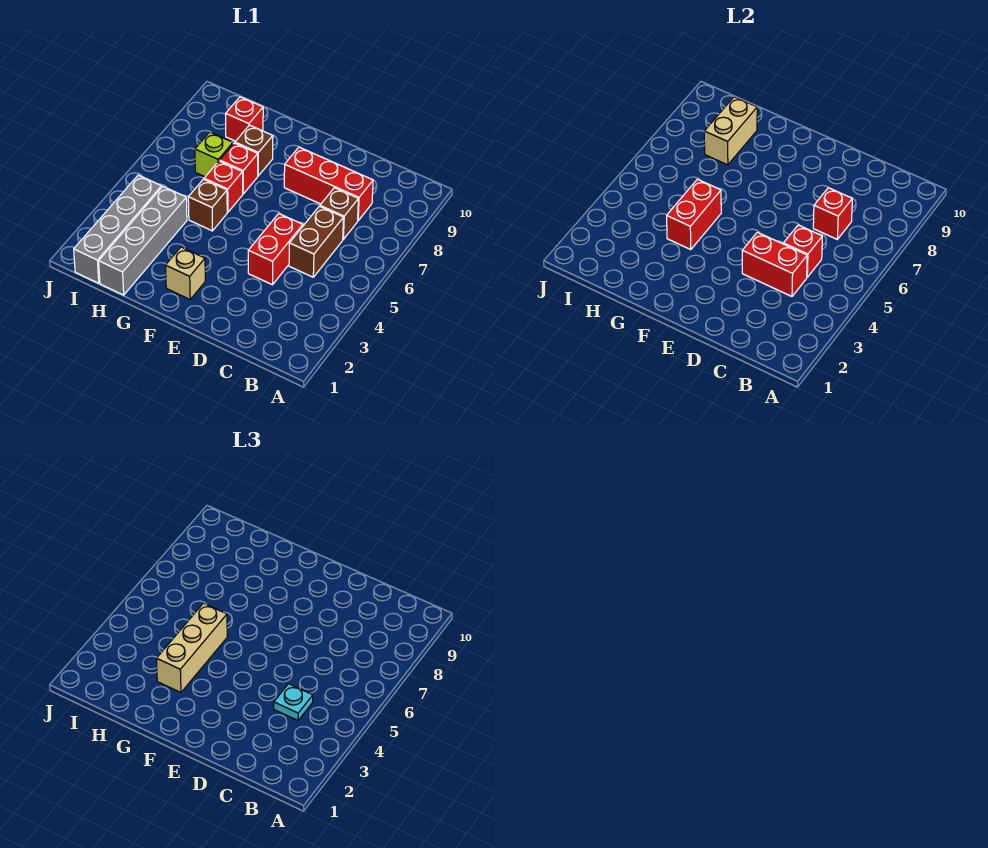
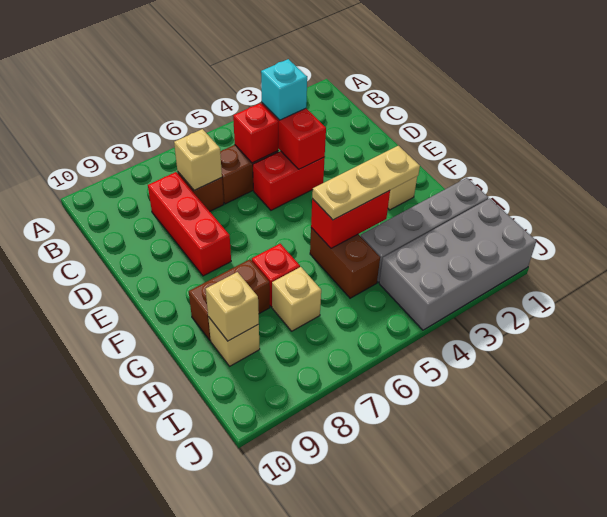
cyan plate C4 level 3 -> cyan brick C4 level 3
red brick C7 level 2 -> tan brick C7 level 2
tan brick G3:G5 level 3 -> tan plate G3:G5 level 3
brown brick G5 level 1 -> brown brick G5:H5 level 1
red brick G6 level 1 -> none
brown brick G8 level 1 -> brown brick G8:G9 level 1
lime brick H7 level 1 -> tan brick H7 level 1
tan brick H8:H9 level 2 -> tan brick H9 level 2
red brick H9 level 1 -> tan brick H9 level 1
grey brick I1:I4 level 1 -> grey brick I1:J4 level 1

